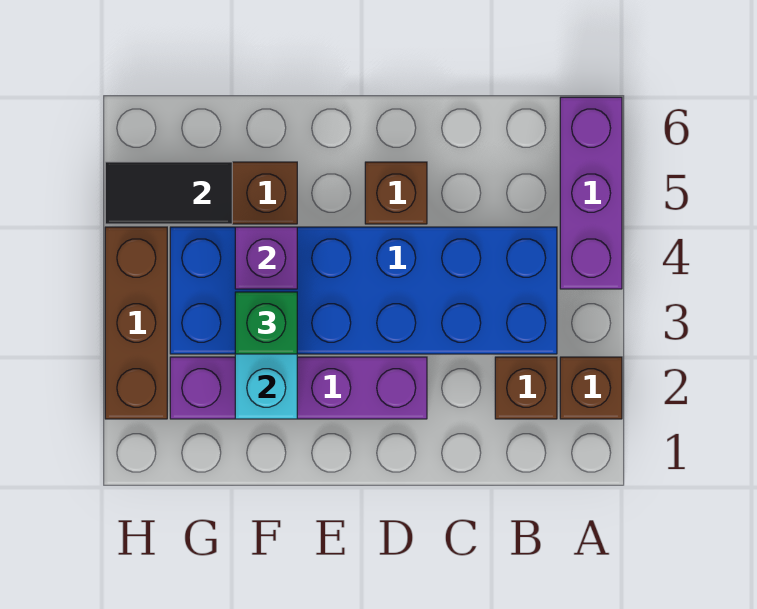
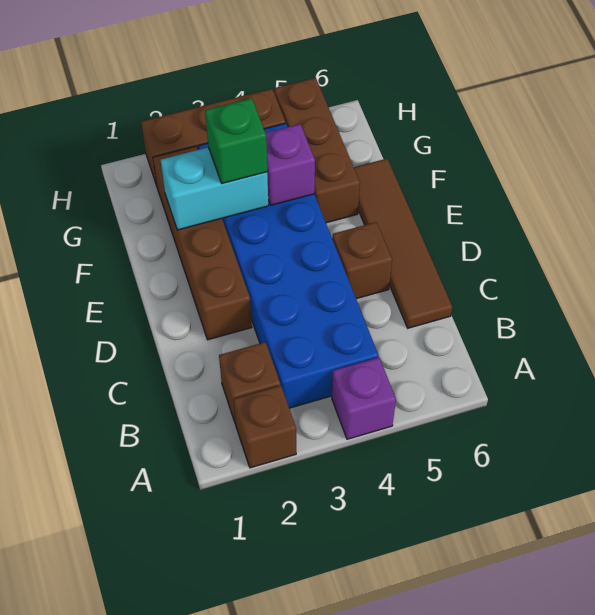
purple brick A4:A6 level 1 -> purple brick A4 level 1
none -> brown tile C6:F6 level 1
purple brick D2:G2 level 1 -> brown brick D2:G2 level 1
black tile G5:H5 level 2 -> none

